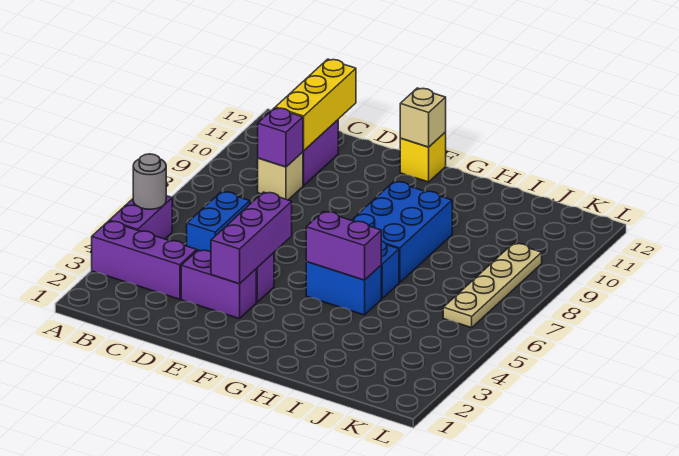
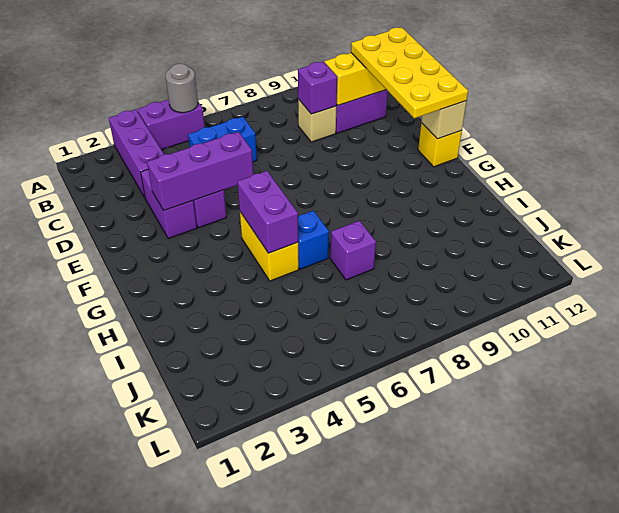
none -> yellow plate C11:F12 level 3
blue brick G5:H5 level 1 -> yellow brick G5:H5 level 1
blue brick G7:H9 level 1 -> none
none -> purple brick I7 level 1
tan plate K6:K9 level 1 -> none

